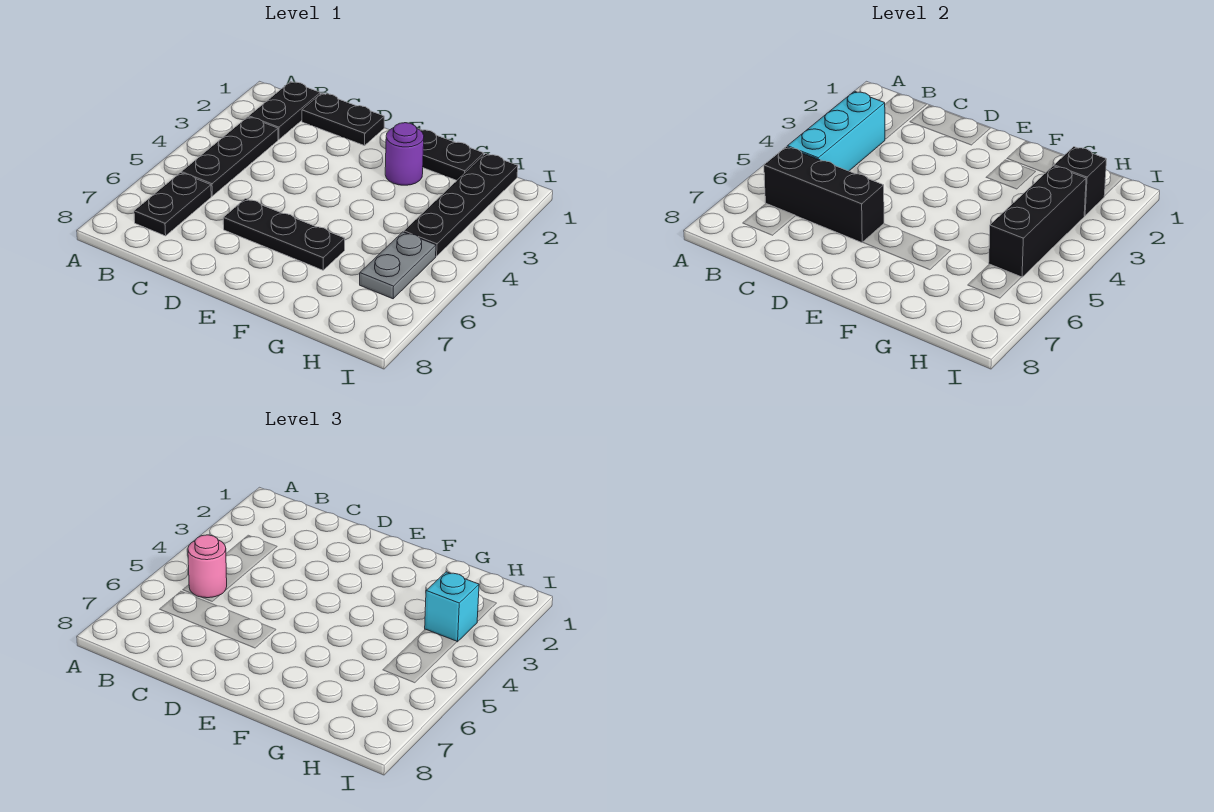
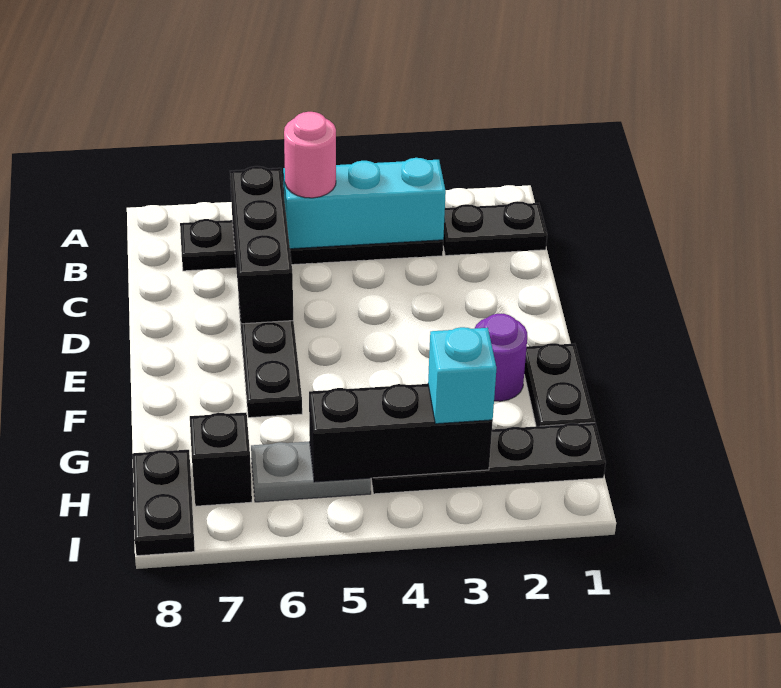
black plate C1:D1 level 1 -> black plate H8:I8 level 1
black brick H2 level 2 -> black brick H7 level 1

